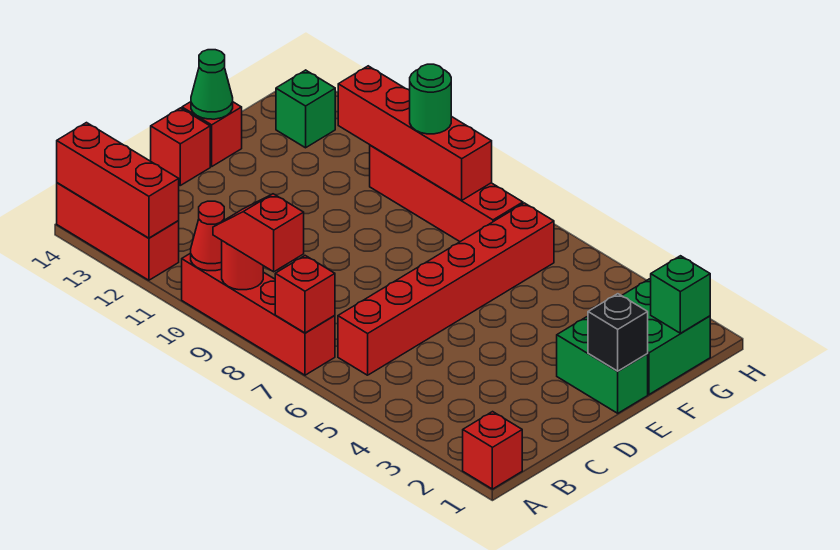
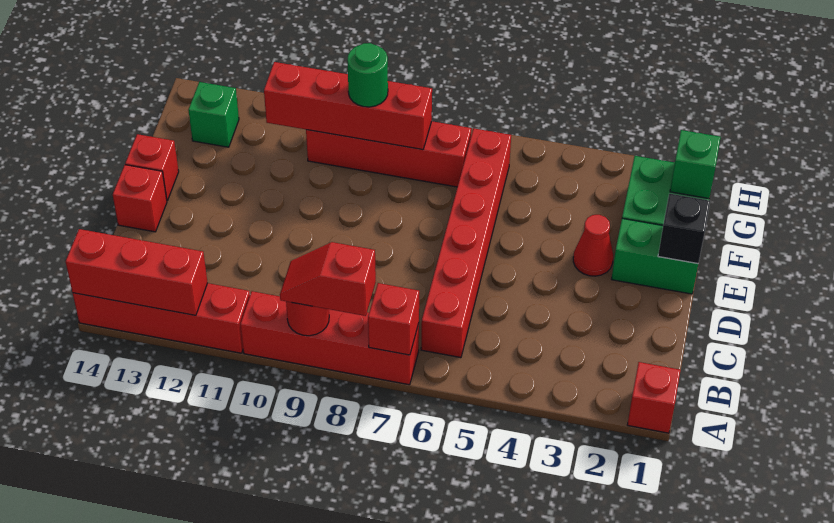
red cone A10 level 2 -> red cone E3 level 1
red brick A12:A14 level 1 -> red brick A11:A14 level 1
green cone E14 level 2 -> none

